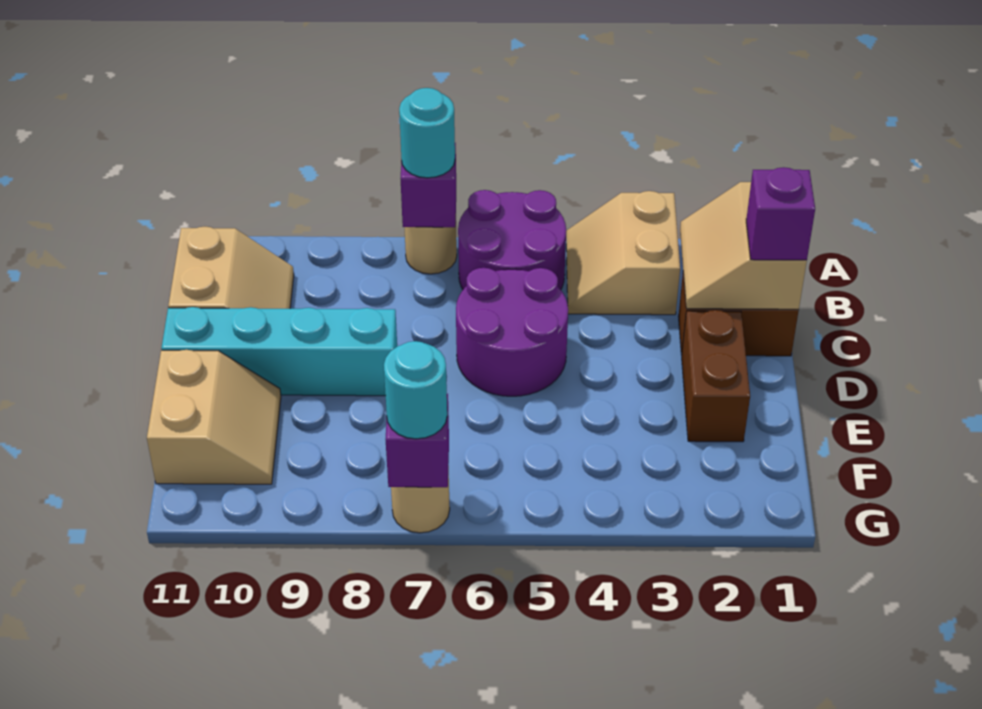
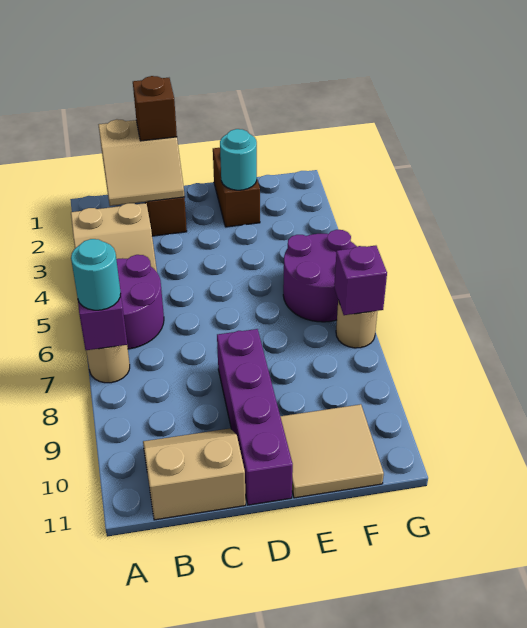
purple brick C1 level 3 -> brown brick C1 level 3
purple round brick C5:D6 level 1 -> purple round brick F5:G6 level 1
brown brick D2:E2 level 1 -> brown brick E1:E2 level 1
cyan brick D8:D11 level 1 -> purple brick D8:D11 level 1
tan slope E10:F11 level 1 top 11 -> tan tile E10:F11 level 1
cyan round brick G7 level 3 -> cyan round brick E2 level 2

